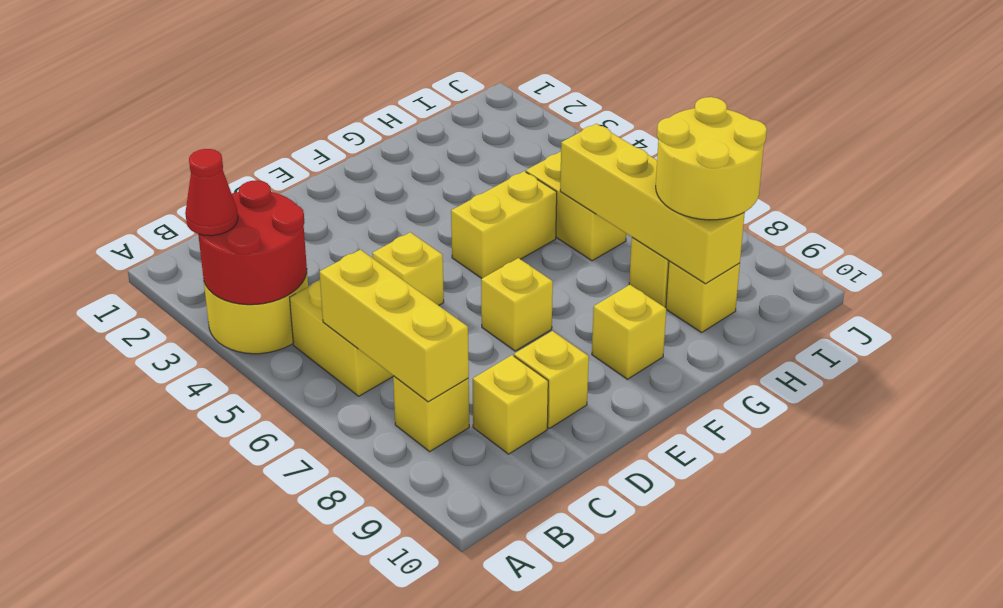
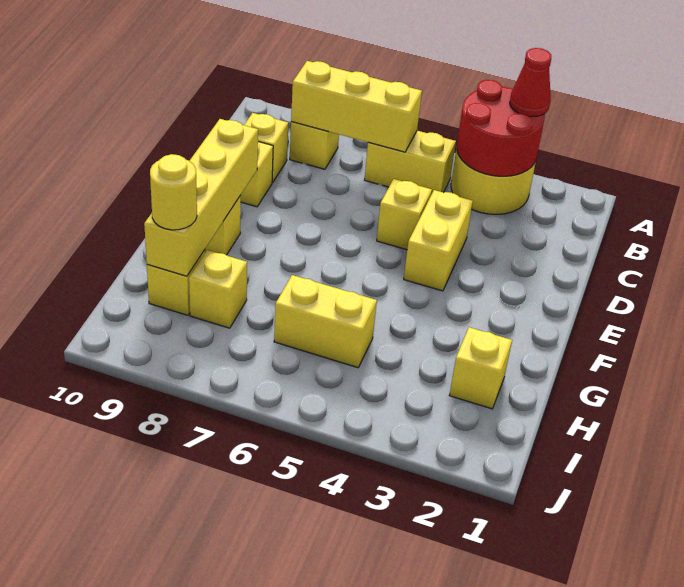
yellow brick E7 level 1 -> yellow brick H2 level 1
yellow brick F5:G5 level 1 -> yellow brick D4:E4 level 1
yellow brick H6:H9 level 2 -> yellow brick E9:H9 level 2
yellow round brick H8:I9 level 3 -> yellow round brick H9 level 3

